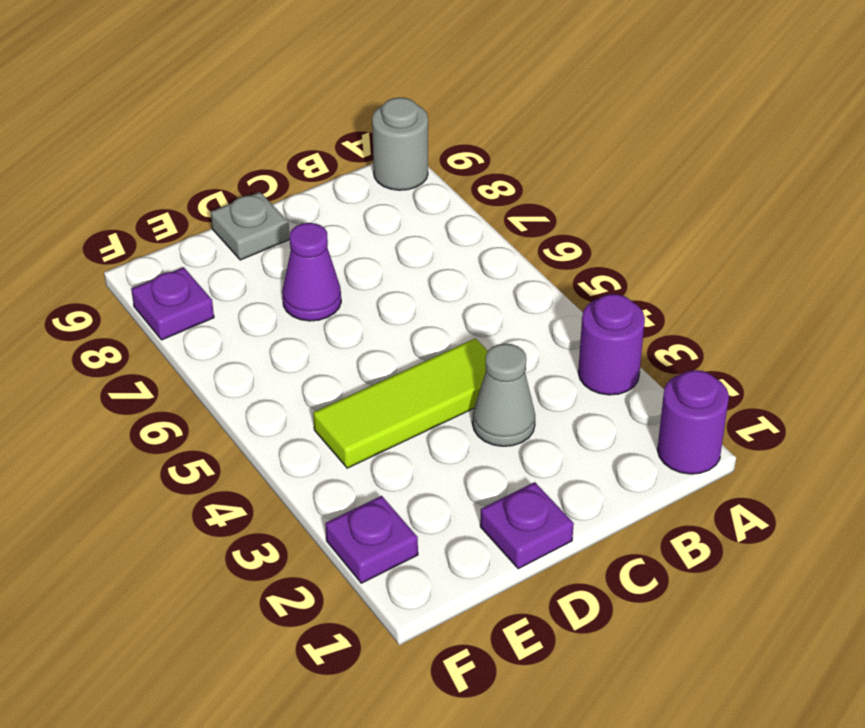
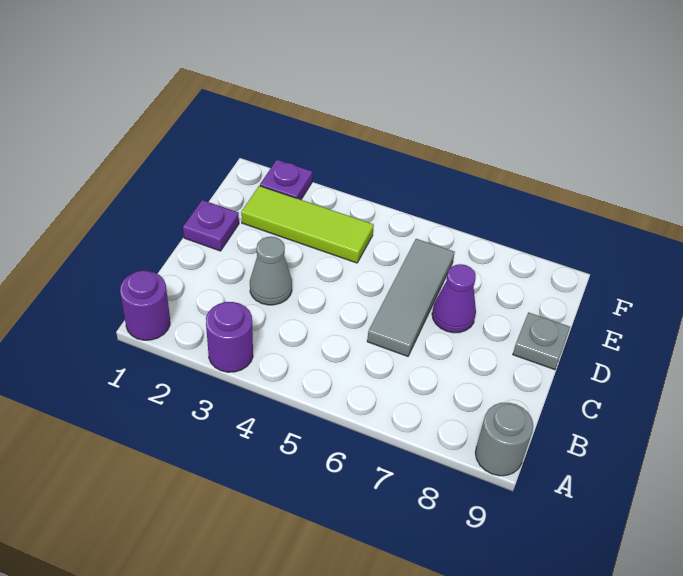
lime tile C4:E4 level 1 -> lime tile E2:E4 level 1
none -> grey tile C6:E6 level 1
purple plate F8 level 1 -> none

